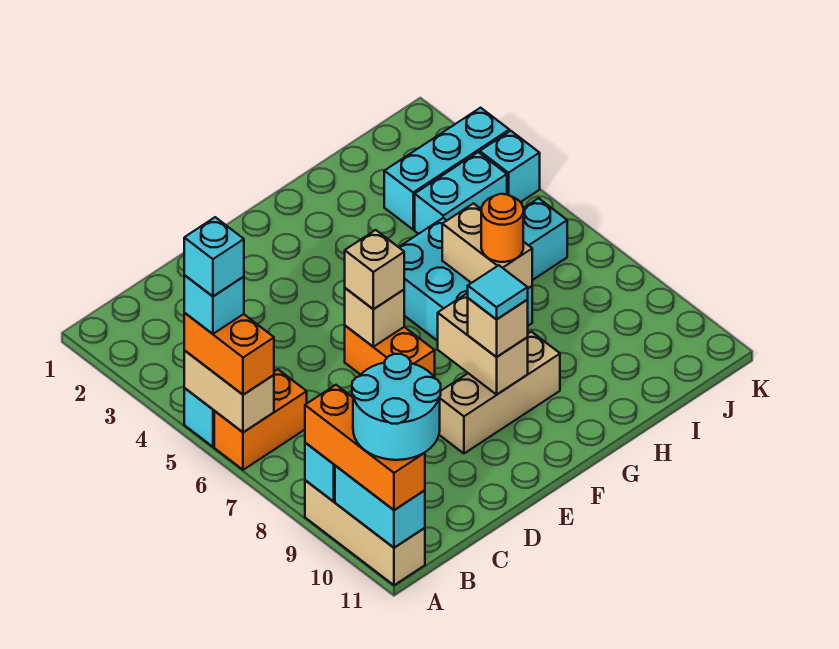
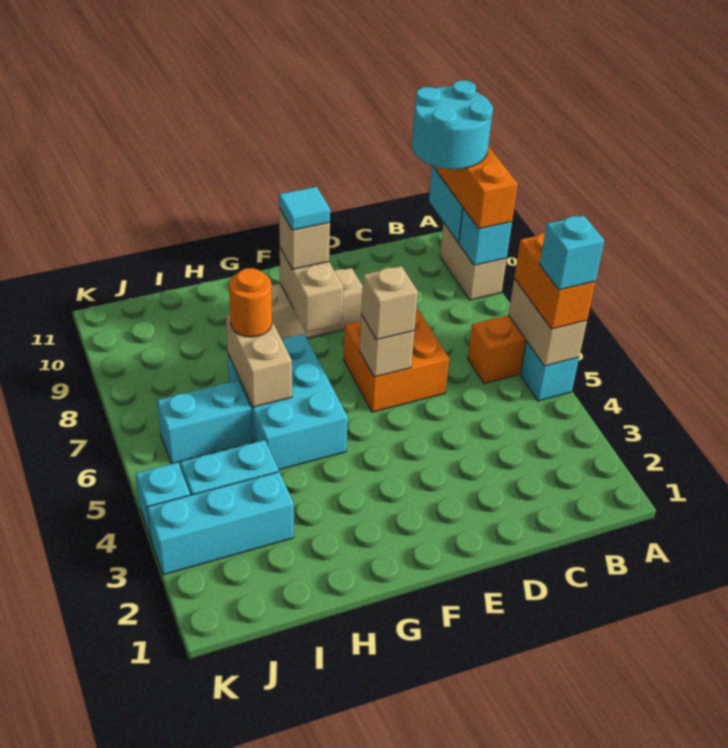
cyan brick A5 level 5 -> none
tan brick A9:A11 level 1 -> tan brick A9:A10 level 1
orange brick E6:E7 level 1 -> orange brick D6:E7 level 1

